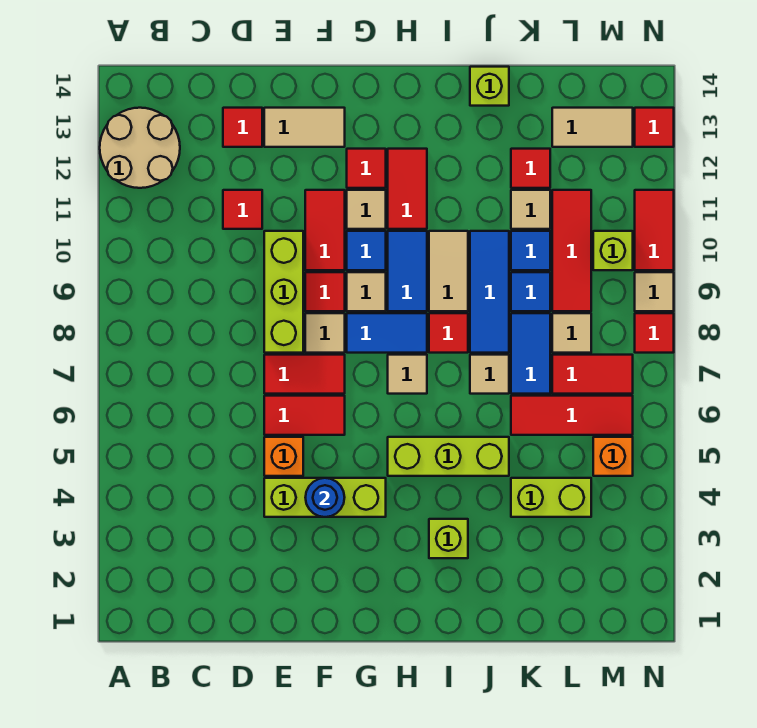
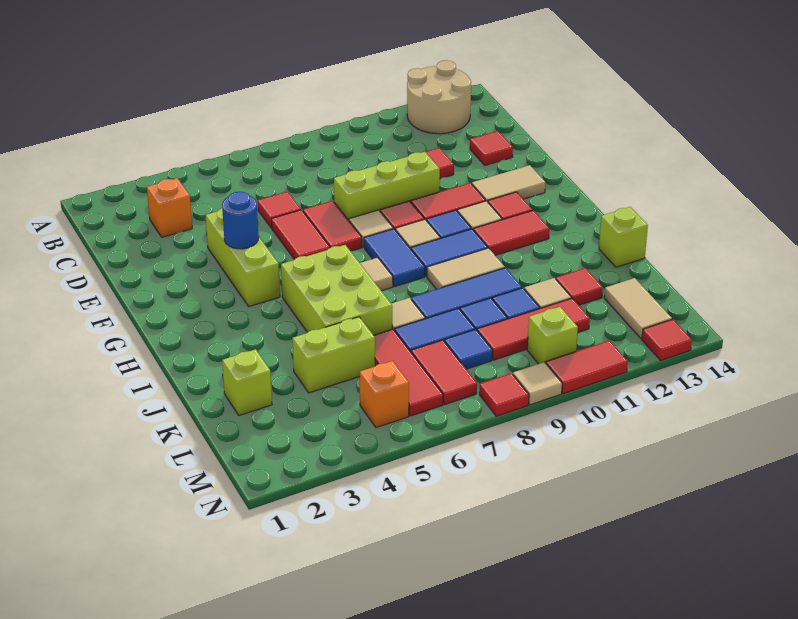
orange brick E5 level 1 -> orange brick C3 level 1
tan tile E13:F13 level 1 -> tan tile F12:F13 level 1
lime brick H5:J5 level 1 -> lime brick H5:J6 level 1
lime brick I3 level 1 -> lime brick K2 level 1
red tile I8 level 1 -> red tile D6 level 1
lime brick K4:L4 level 1 -> lime brick K4:K5 level 1
tan tile L8 level 1 -> blue tile L8 level 1

